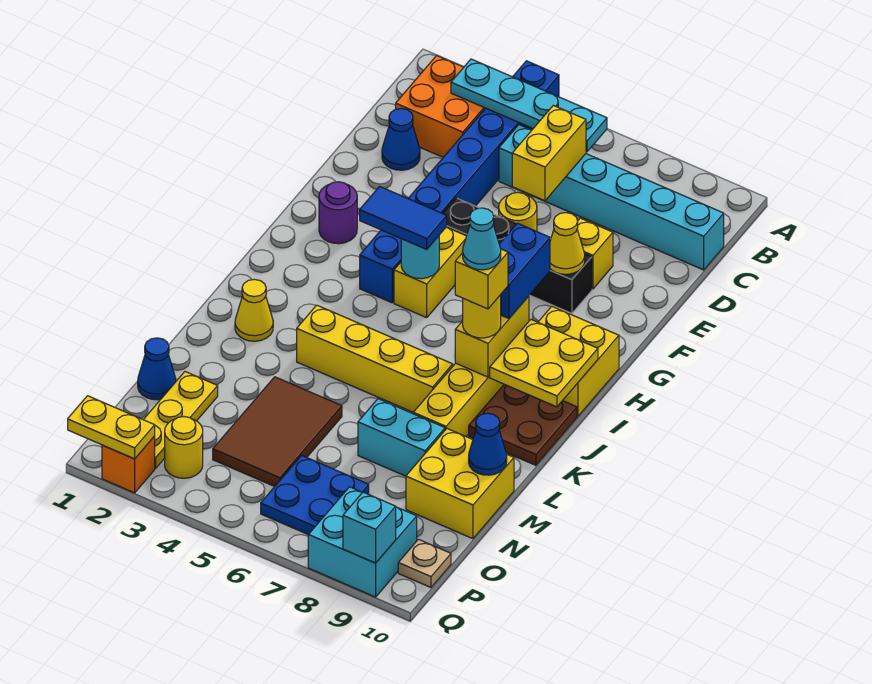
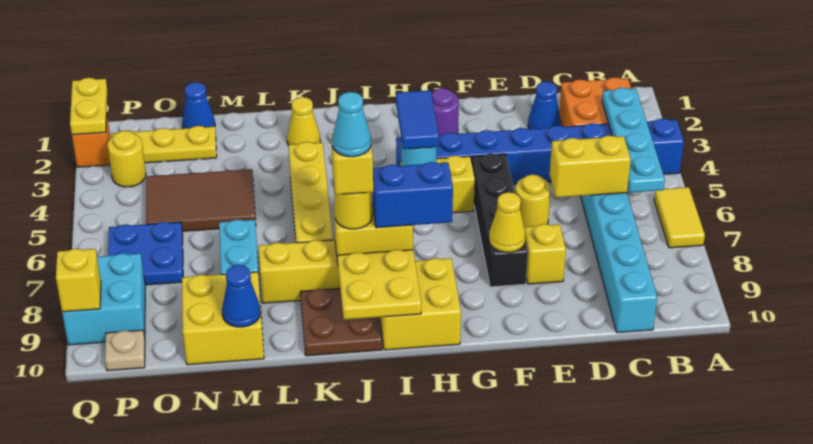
none -> yellow tile A6:A7 level 1
cyan brick Q9 level 2 -> yellow brick Q9 level 2

